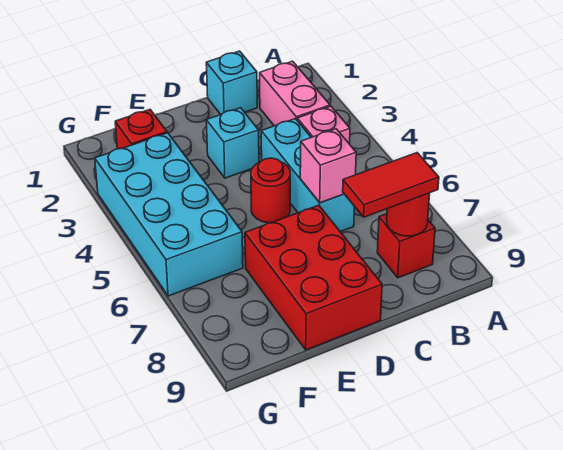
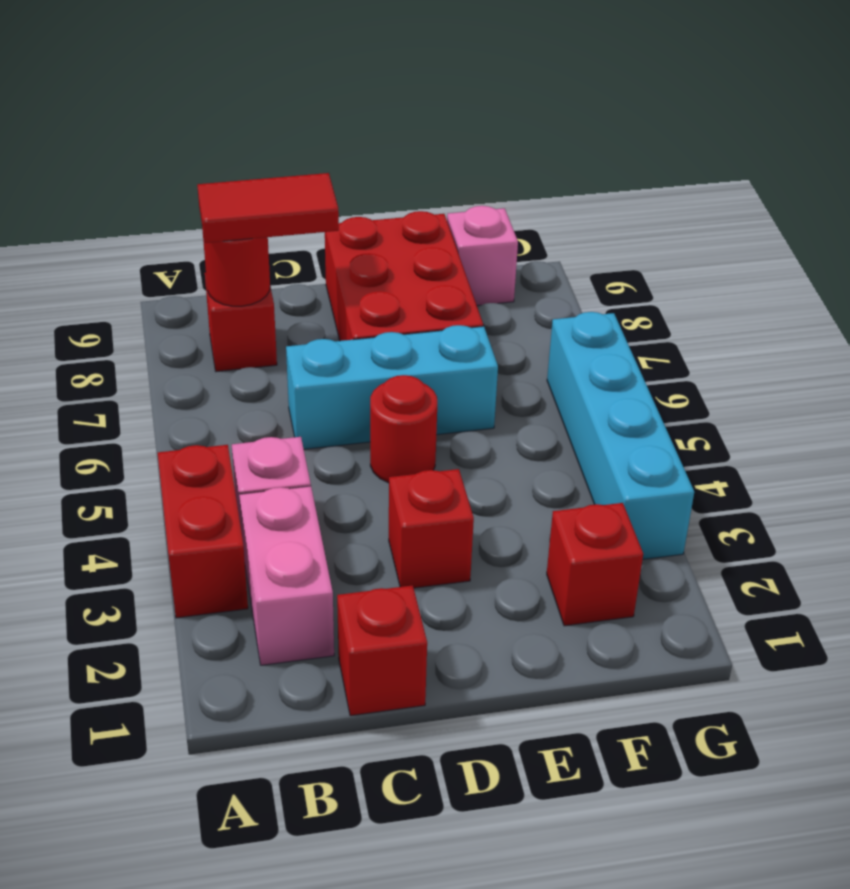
none -> red brick A3:A4 level 1
cyan brick C1 level 1 -> red brick C1 level 1
cyan brick C4:C6 level 1 -> cyan brick C6:E6 level 1
pink brick C6 level 2 -> pink brick F9 level 1
cyan brick D3 level 1 -> red brick D3 level 1
cyan brick F3:G6 level 1 -> cyan brick G3:G6 level 1

